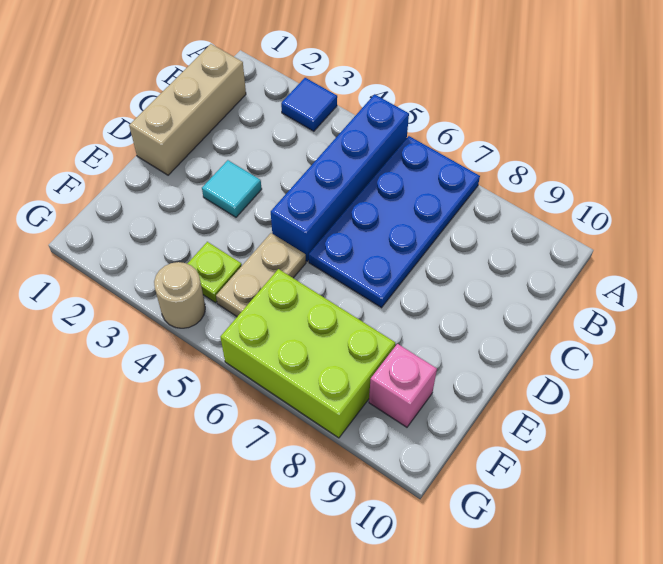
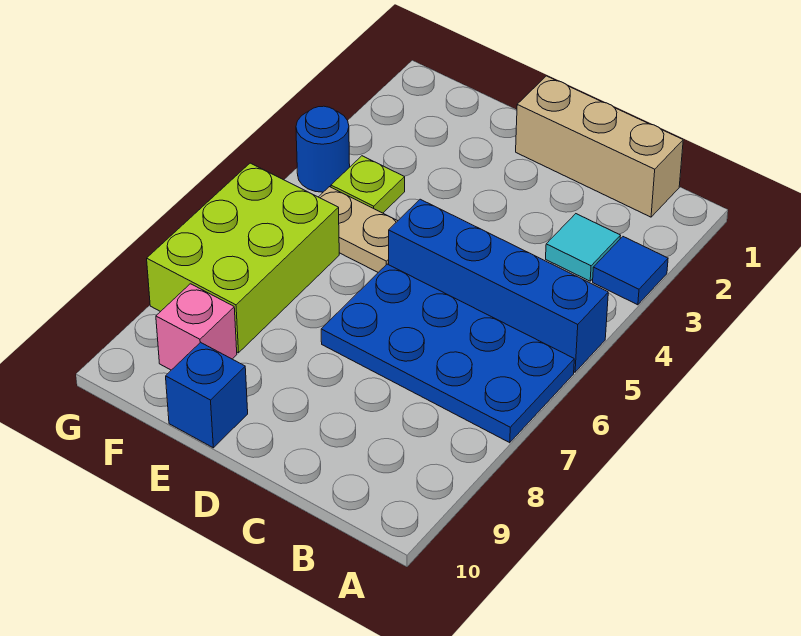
cyan tile D3 level 1 -> cyan tile B3 level 1
none -> blue brick E10 level 1
tan round brick G4 level 1 -> blue round brick G4 level 1

